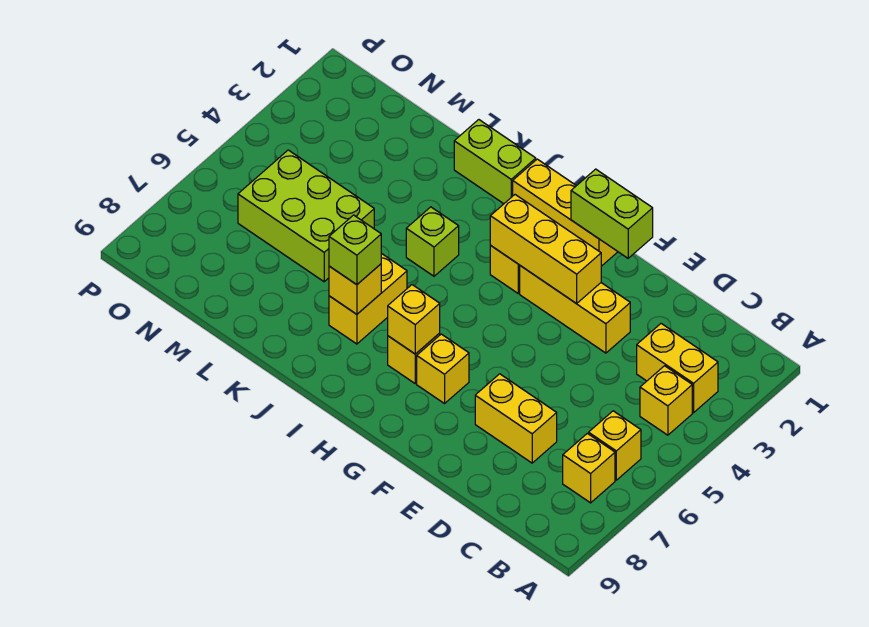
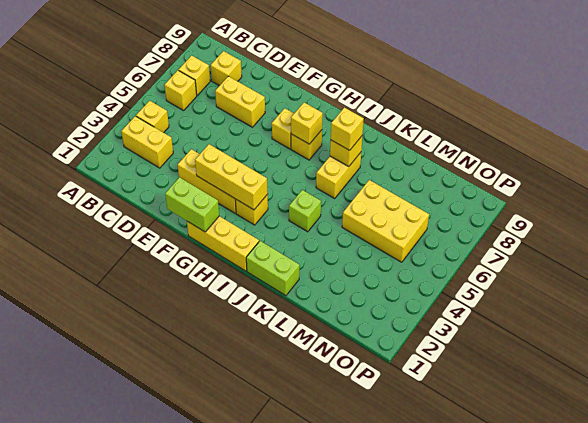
none -> yellow brick C8 level 1
lime brick J7 level 3 -> yellow brick J7 level 3
lime brick L5:N6 level 1 -> yellow brick L5:N6 level 1

